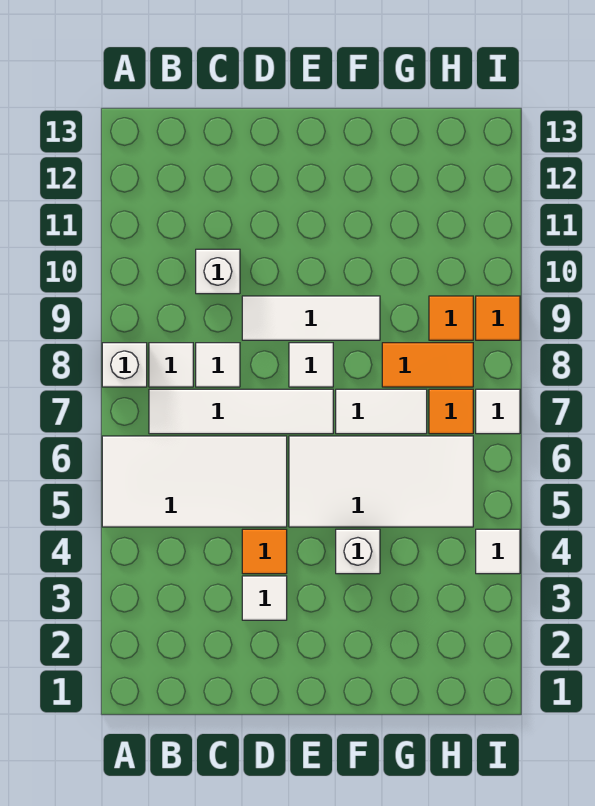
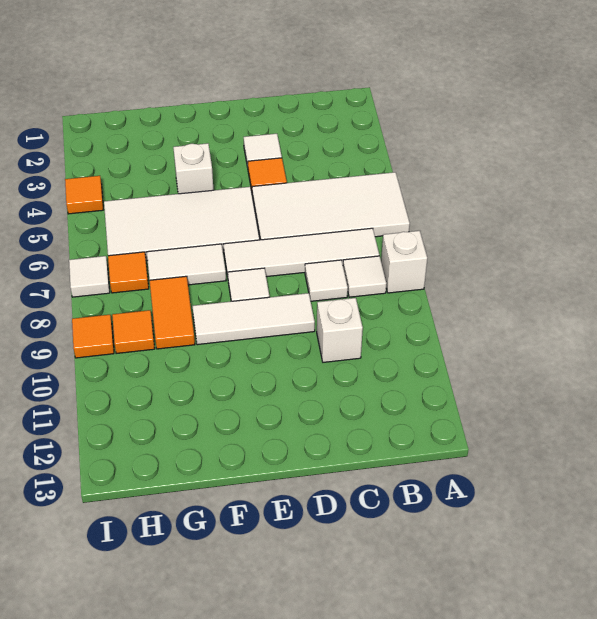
orange tile G8:H8 level 1 -> orange tile G8:G9 level 1
white tile I4 level 1 -> orange tile I4 level 1

